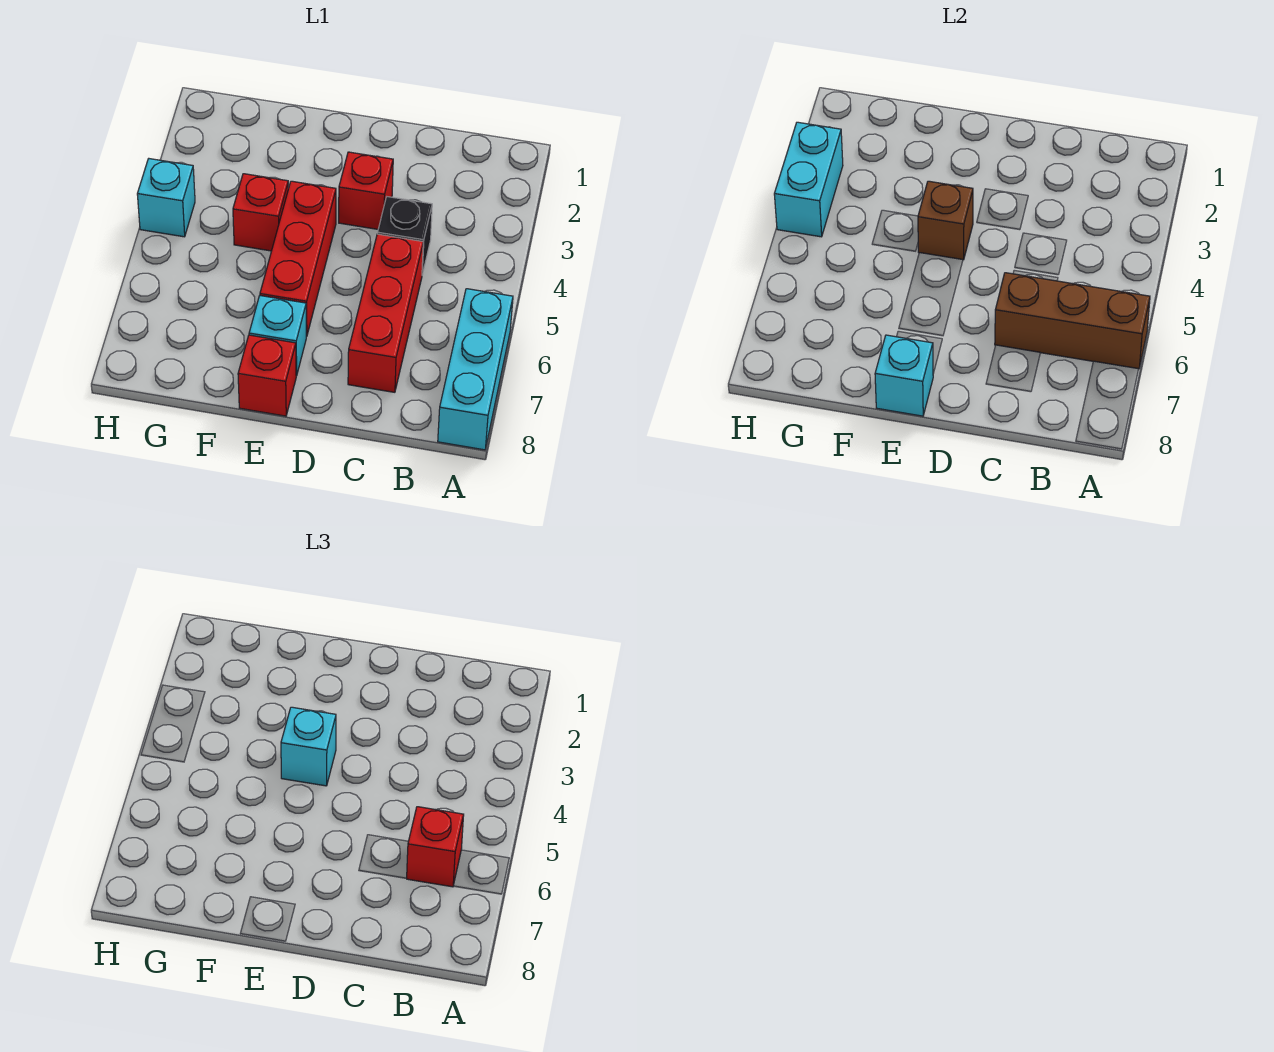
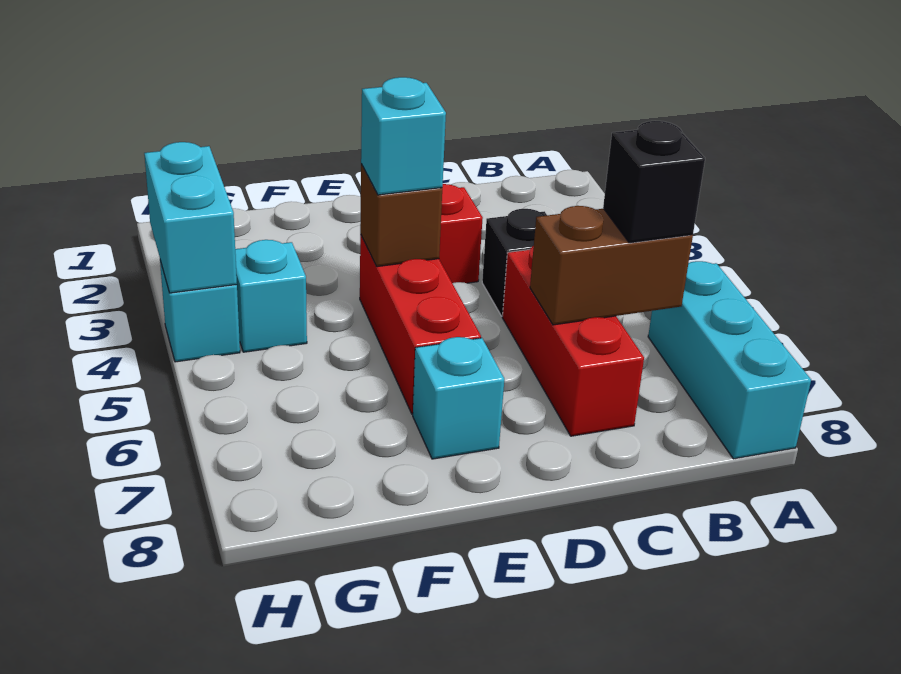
brown brick A6:C6 level 2 -> brown brick B6:C6 level 2
red brick B6 level 3 -> black brick B6 level 3
red brick E8 level 1 -> none
cyan brick E8 level 2 -> cyan brick G4 level 1
red brick F4 level 1 -> none

